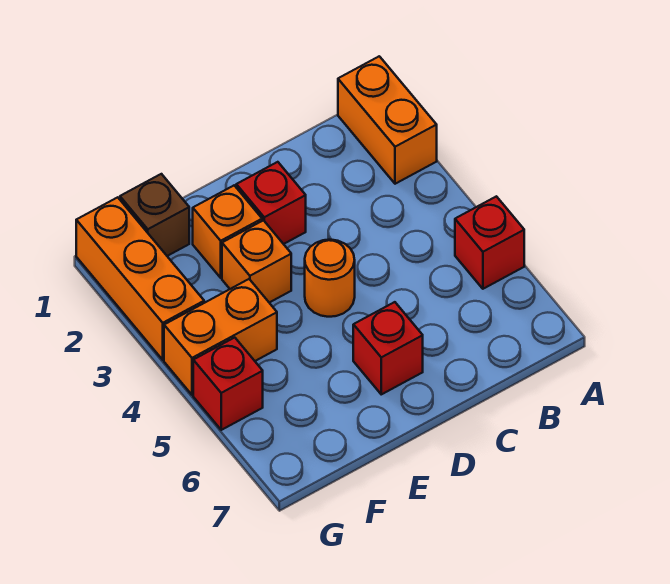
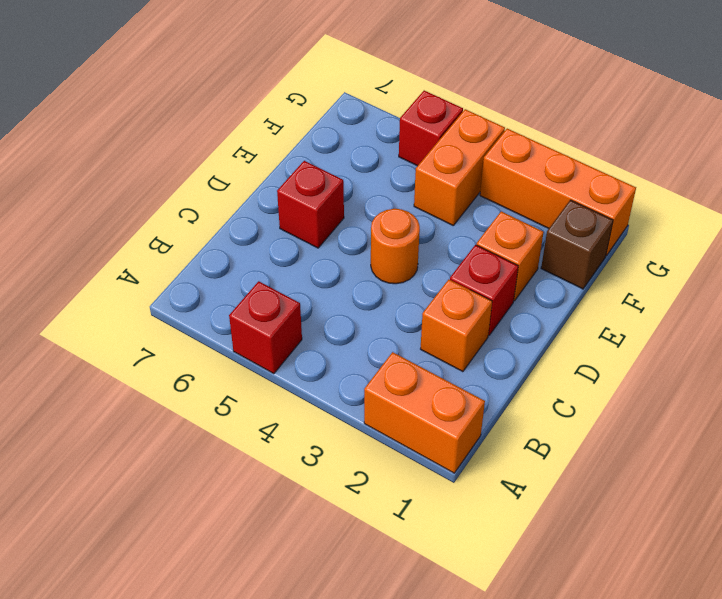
orange brick E3 level 1 -> orange brick C2 level 1

